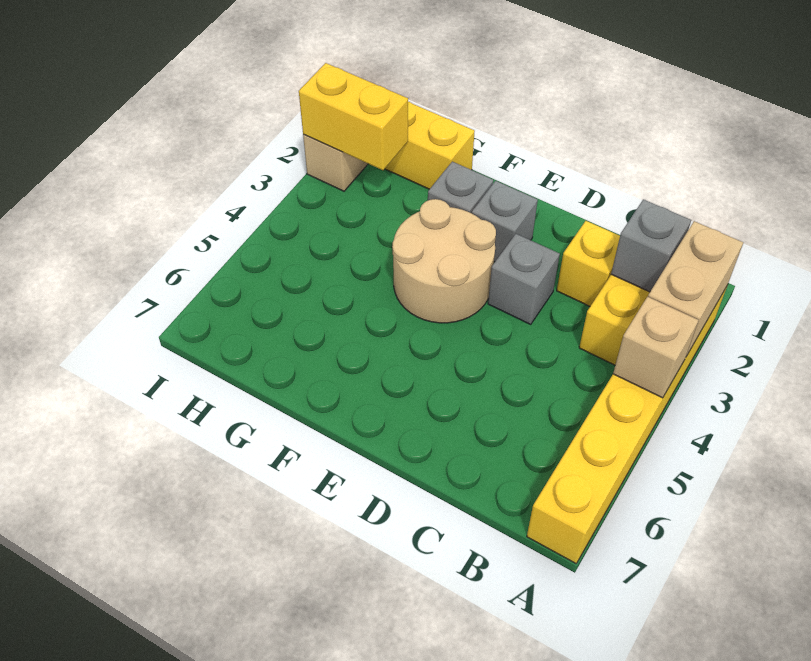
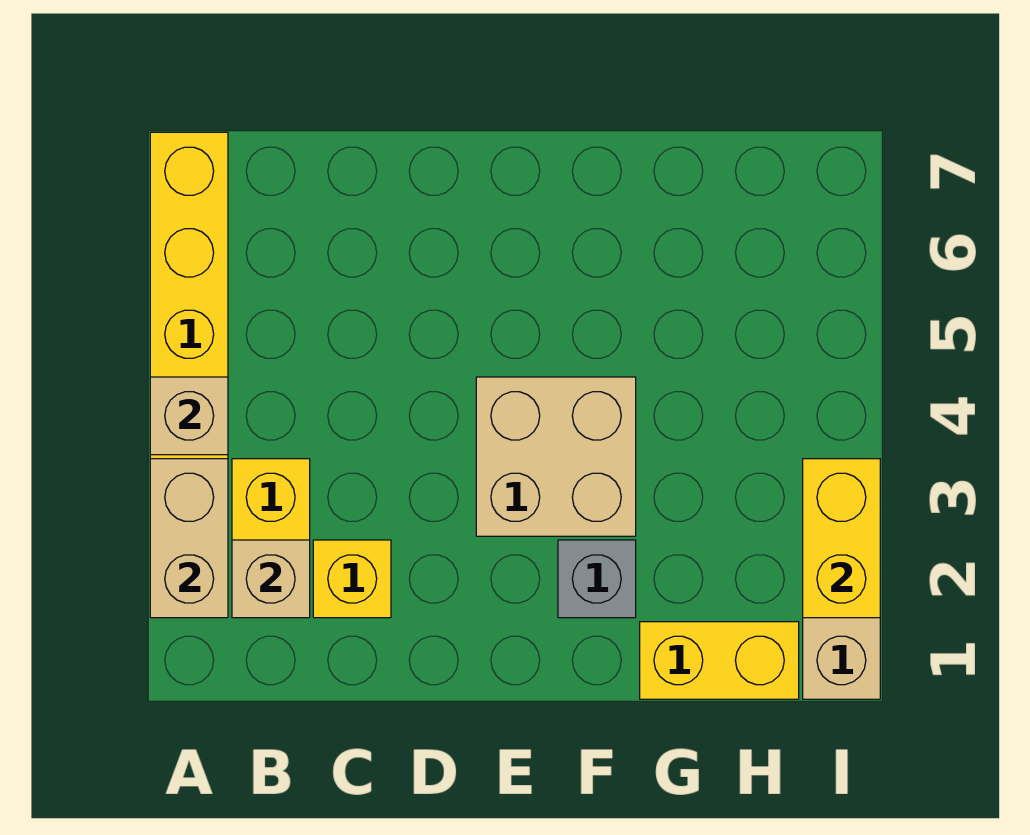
grey brick B2 level 2 -> tan brick B2 level 2
grey brick D3 level 1 -> none
grey brick E2 level 1 -> none
tan round brick E3:F4 level 1 -> tan brick E3:F4 level 1
yellow brick H2:I2 level 2 -> yellow brick I2:I3 level 2

